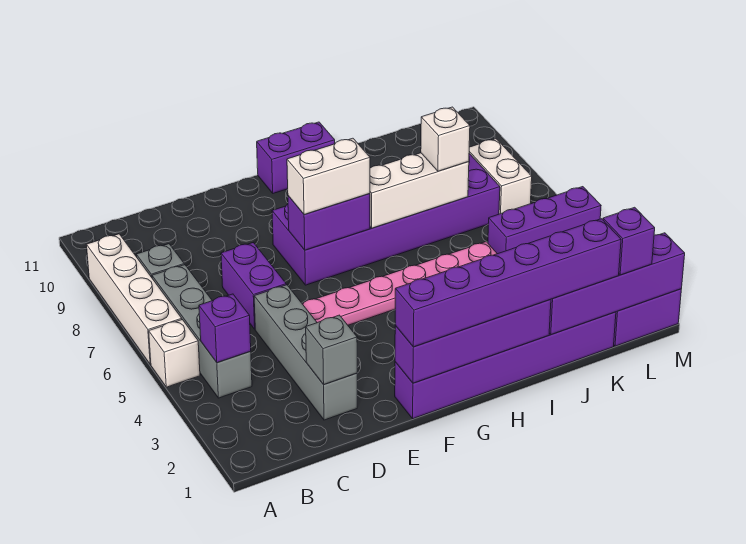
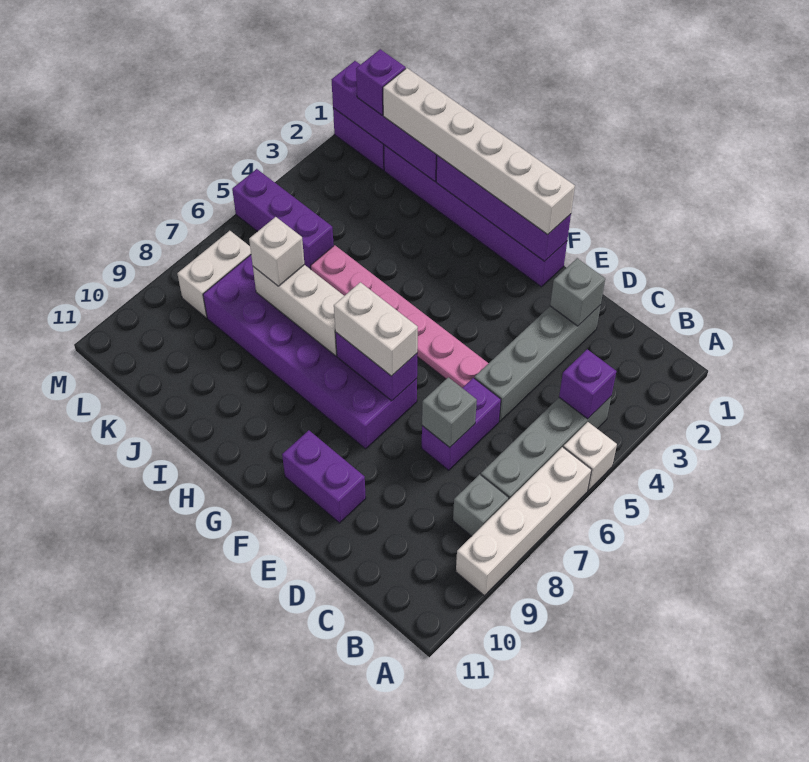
none -> grey brick D7 level 2
purple brick F1:K1 level 3 -> white brick F1:K1 level 3
purple brick G11:H11 level 1 -> purple brick E10:F10 level 1

